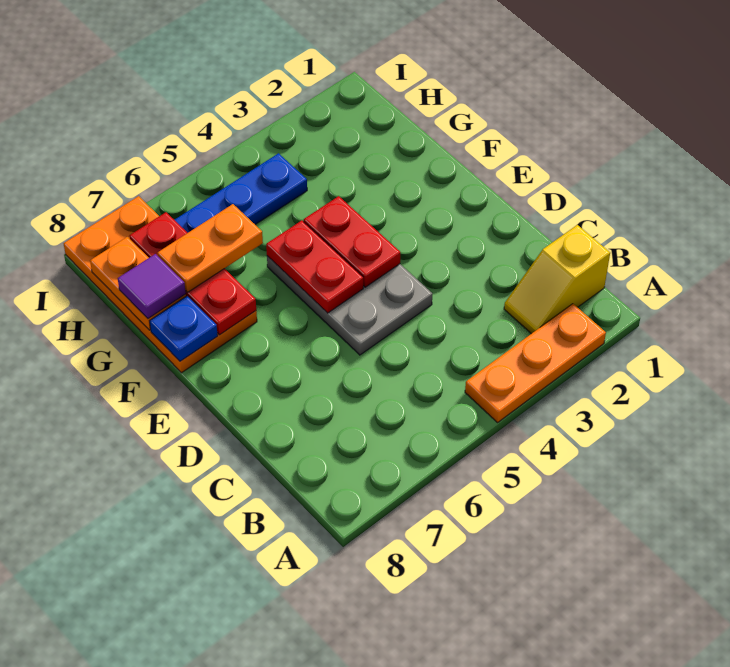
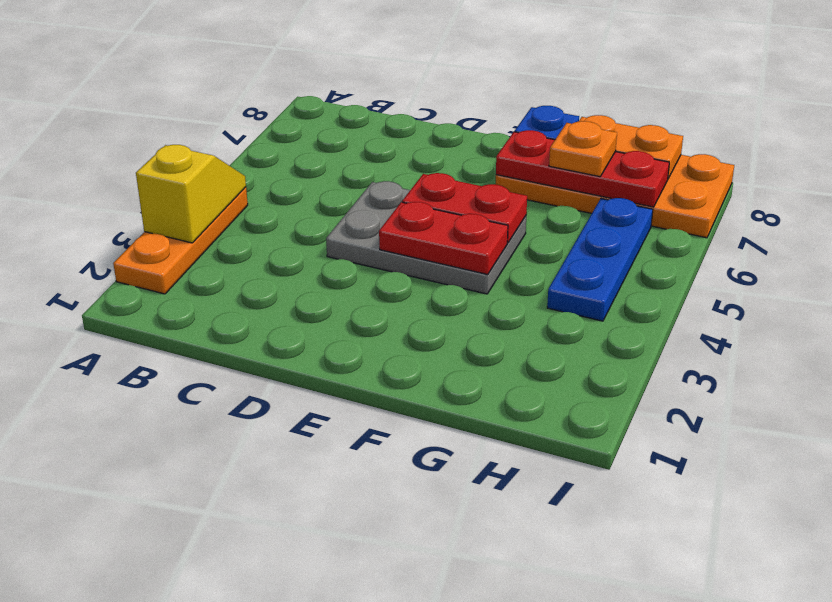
yellow slope B1:B2 level 1 top 1 -> yellow slope A3:A4 level 2 top 3
orange plate G6:G7 level 3 -> orange plate G7 level 3
purple tile G8 level 3 -> none

